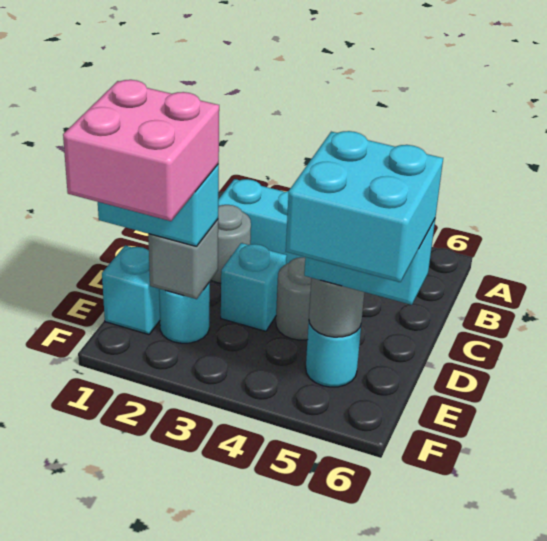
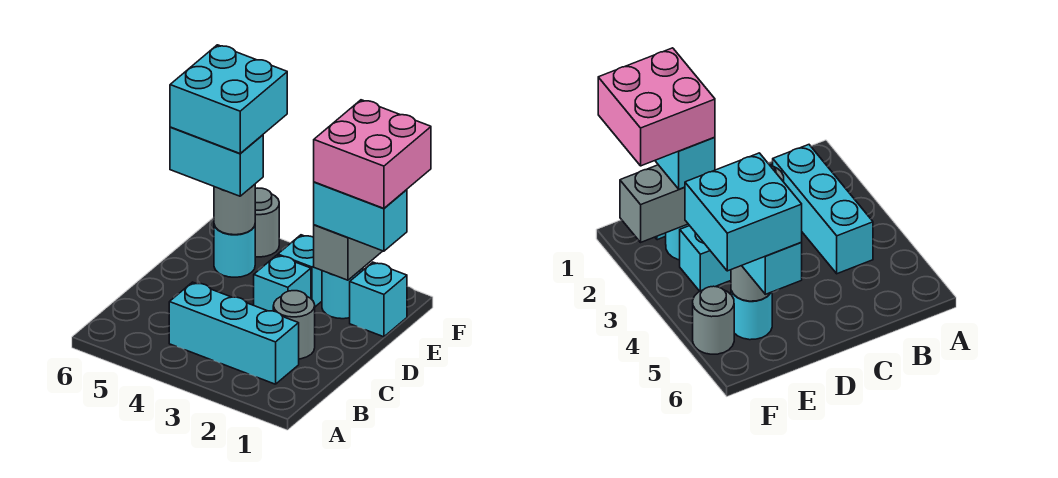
grey round brick D4 level 1 -> grey round brick F5 level 1
grey brick E2 level 2 -> grey brick E2:F2 level 2
none -> cyan brick E3 level 1

